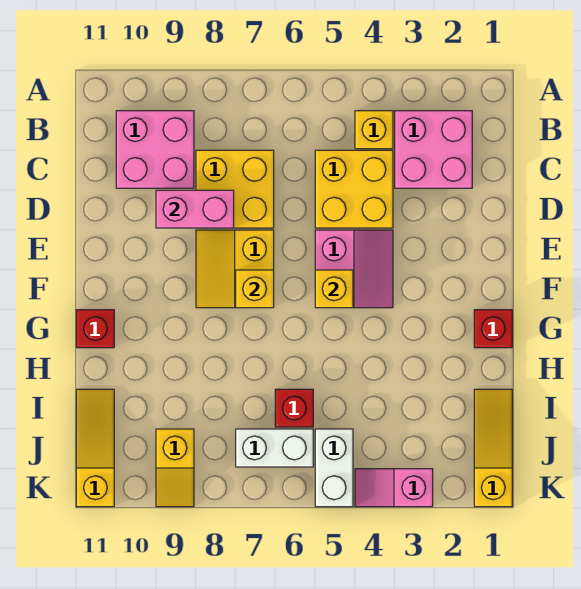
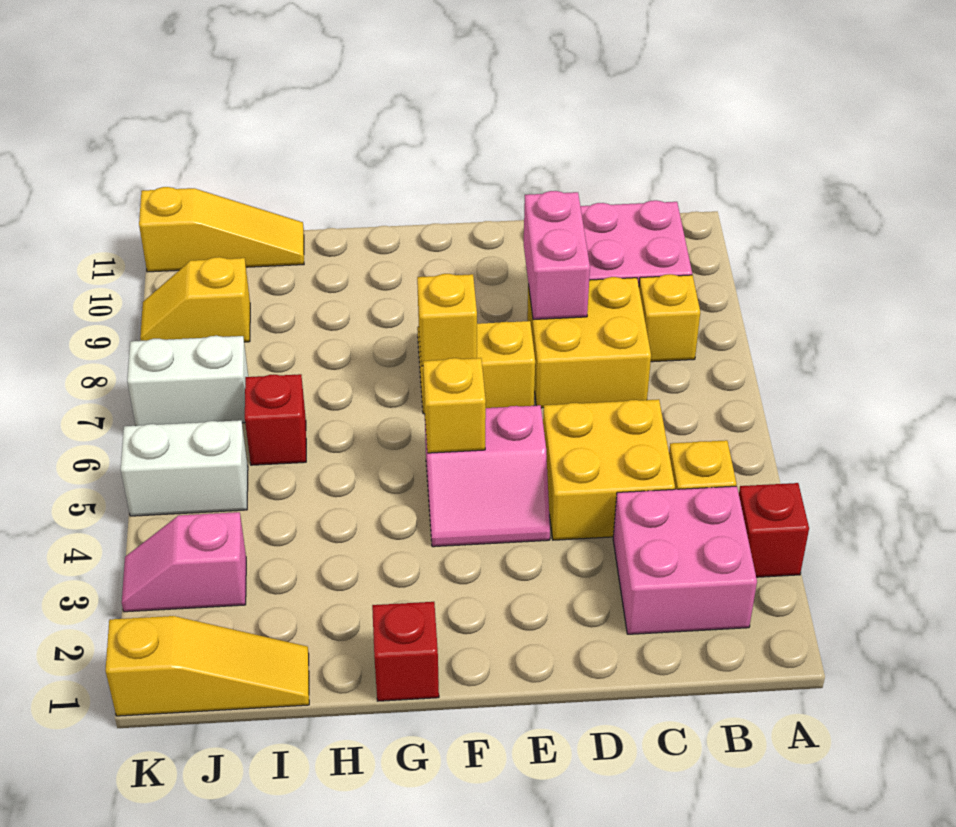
none -> yellow brick B8 level 1
red brick G11 level 1 -> red brick A3 level 1
white brick J6:J7 level 1 -> white brick J7:K7 level 1
pink slope K3:K4 level 1 top 3 -> pink slope J3:K3 level 1 top J

